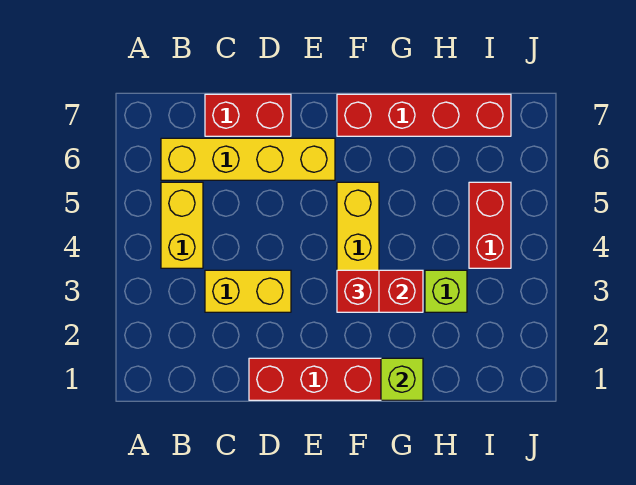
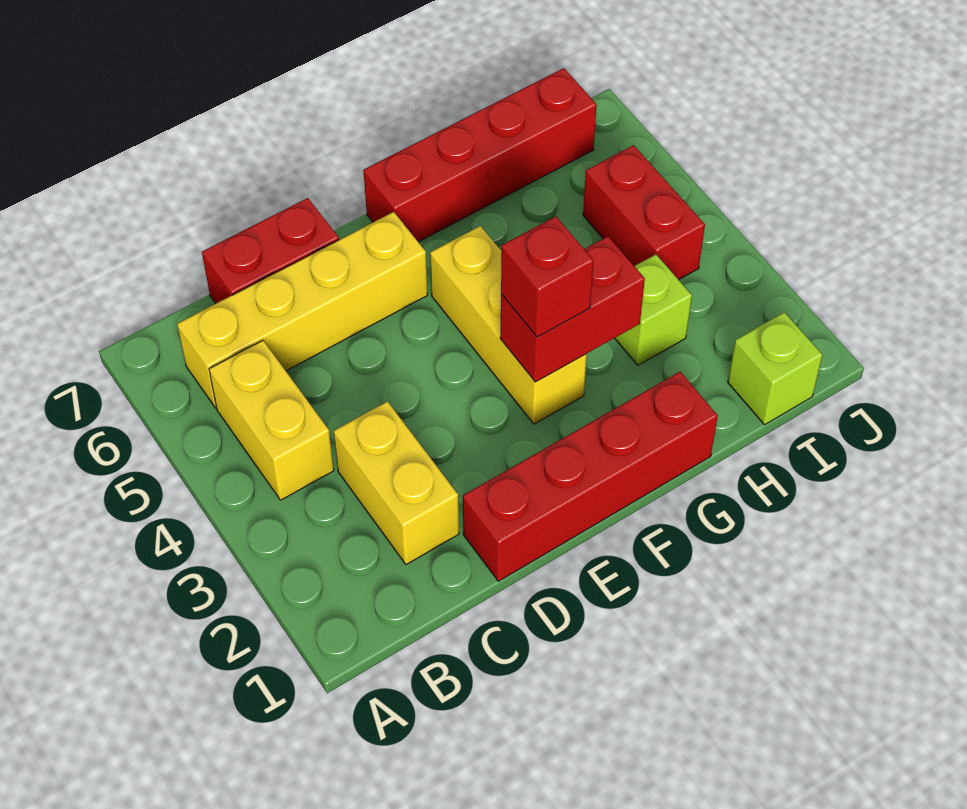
yellow brick C3:D3 level 1 -> yellow brick C2:C3 level 1
lime brick G1 level 2 -> lime brick I1 level 1

